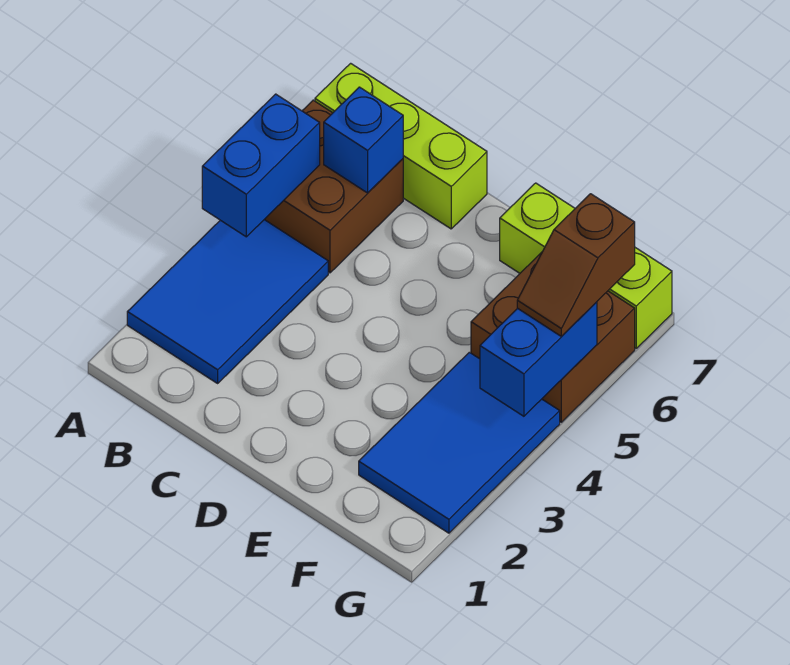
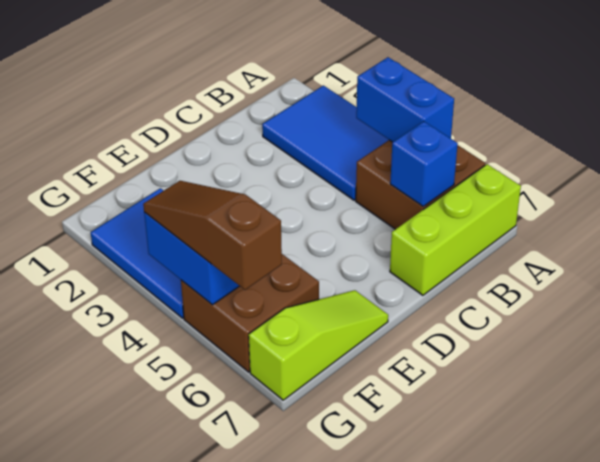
lime brick E7:G7 level 1 -> lime slope E7:G7 level 1 top G
brown slope G5:G6 level 3 top 6 -> brown slope G4:G6 level 3 top 6

